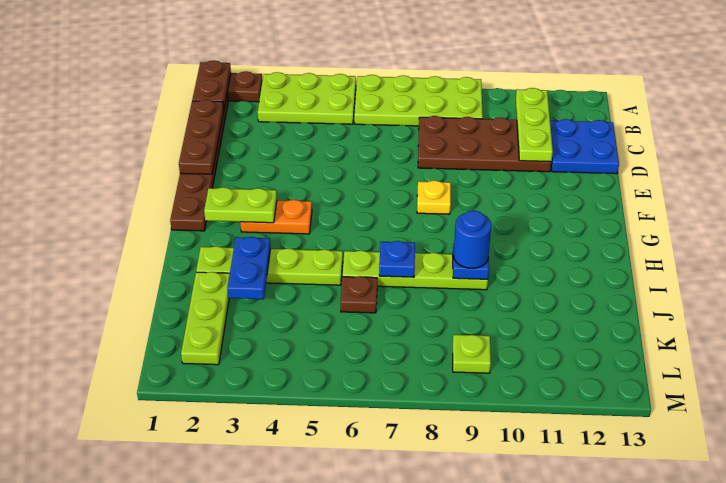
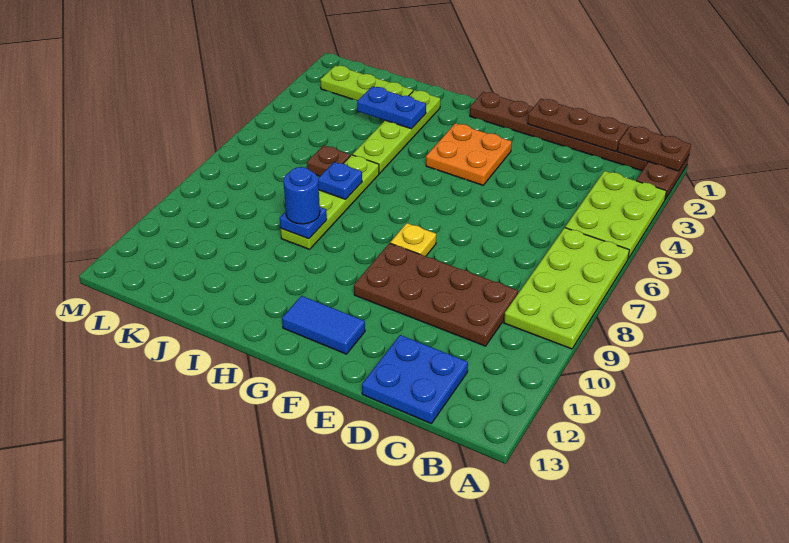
lime plate B11:D11 level 2 -> none
brown plate C8:D11 level 1 -> brown plate C9:F10 level 1
none -> blue tile F12:G12 level 1
lime plate G2:G3 level 2 -> none
orange plate G3:G4 level 1 -> orange plate F3:G4 level 1
lime plate L9 level 1 -> none

